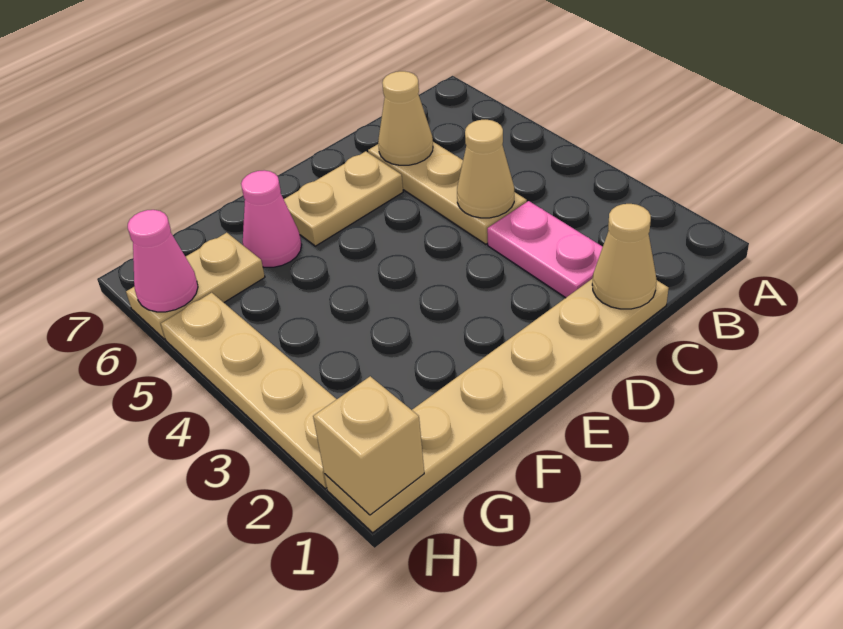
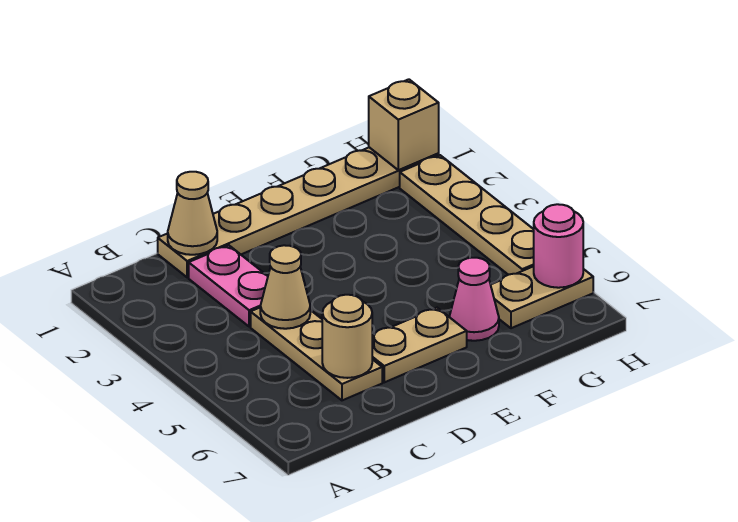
tan cone C6 level 2 -> tan round brick C6 level 2
pink cone H6 level 2 -> pink round brick H6 level 2

